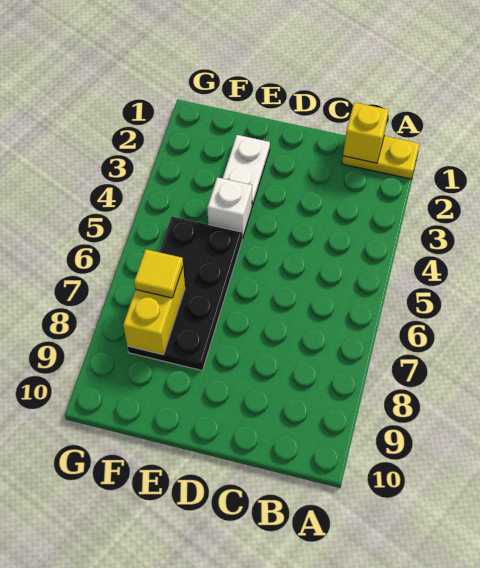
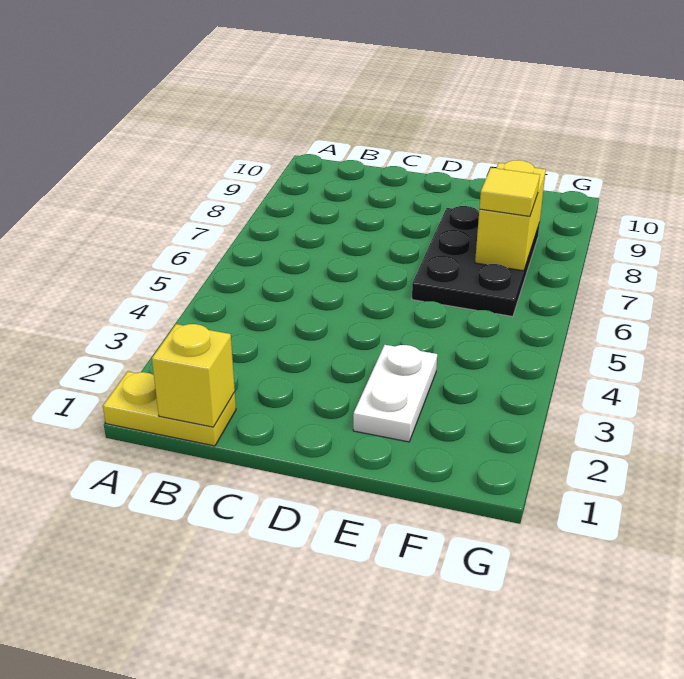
white brick E4 level 1 -> none
black plate E5:F8 level 1 -> black plate E6:F8 level 1

